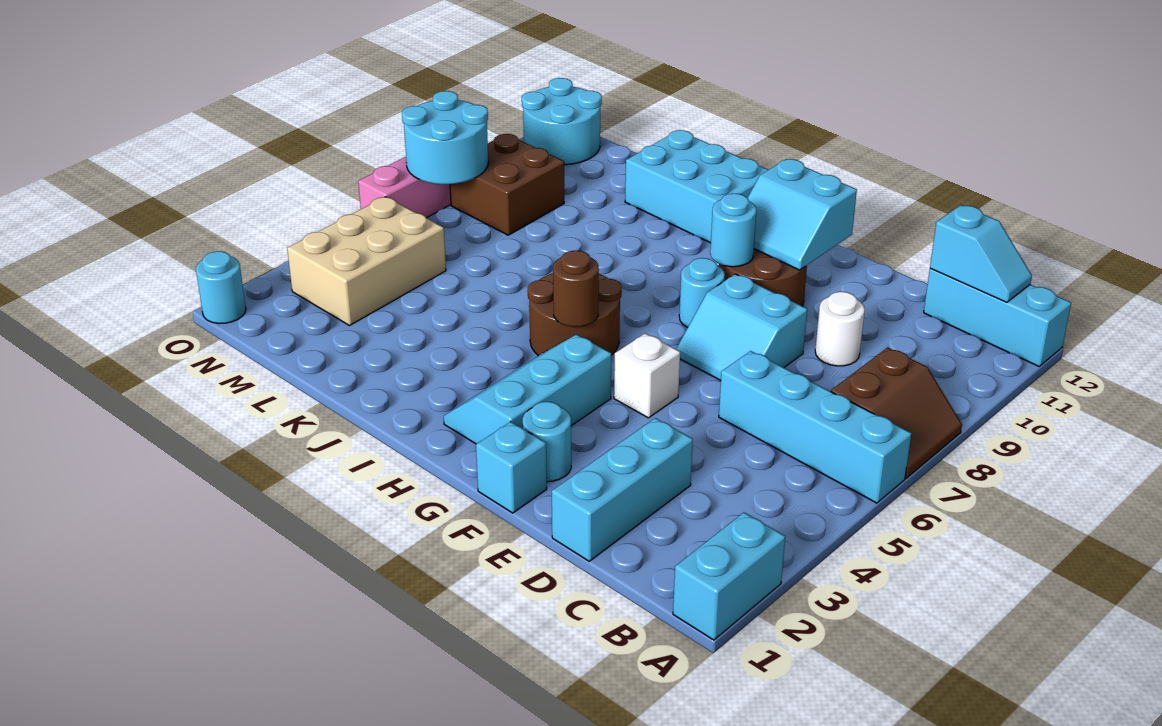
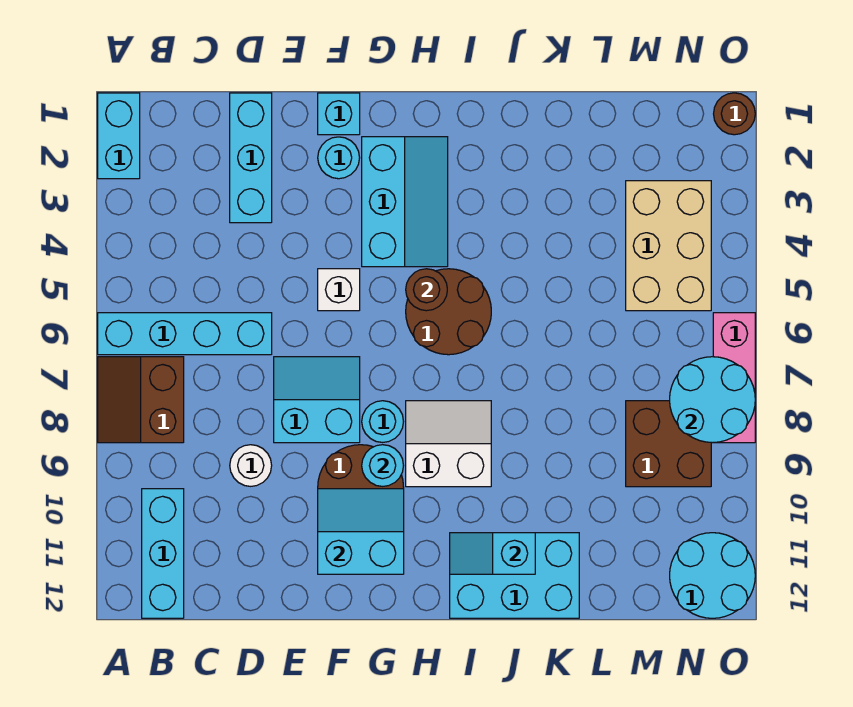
cyan brick A12:C12 level 1 -> cyan brick B10:B12 level 1
cyan slope B12:C12 level 2 top C -> cyan slope I11:J11 level 2 top J
none -> white slope H8:I9 level 1 top 9
cyan round brick O1 level 1 -> brown round brick O1 level 1

